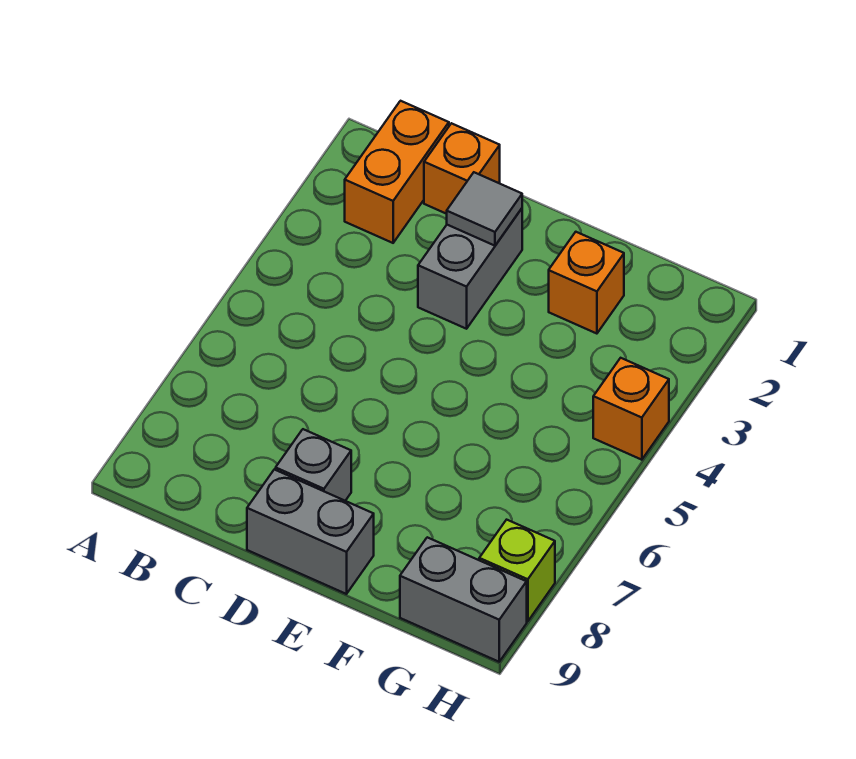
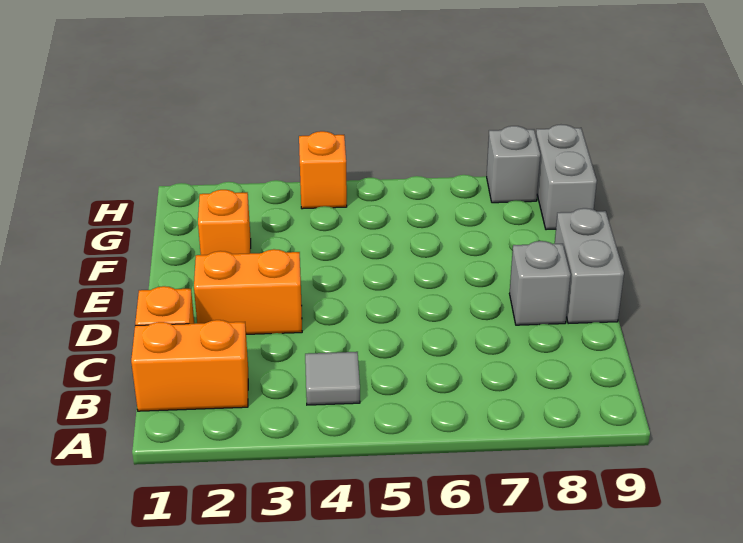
grey brick D2:D3 level 1 -> orange brick D2:D3 level 1
grey tile D2 level 2 -> grey tile B4 level 1
lime brick H8 level 1 -> grey brick H8 level 1

